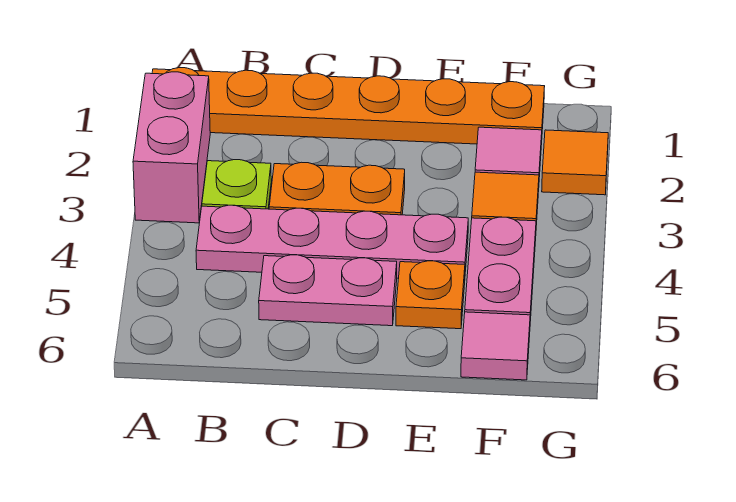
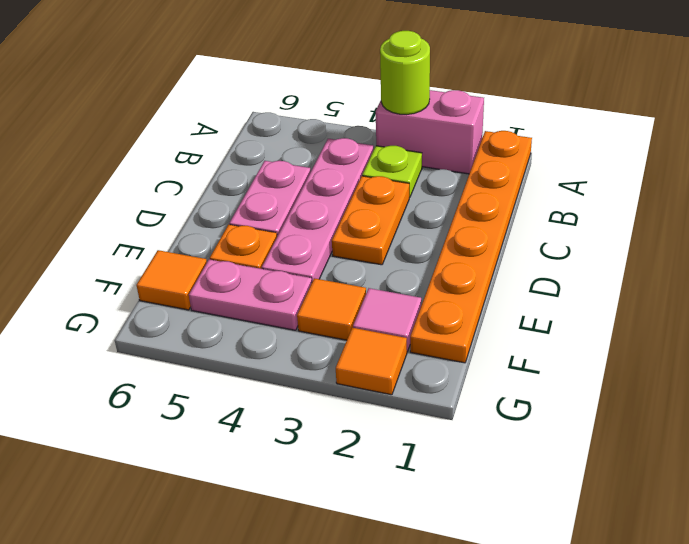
none -> lime round brick A3 level 2
pink tile F6 level 1 -> orange tile F6 level 1

